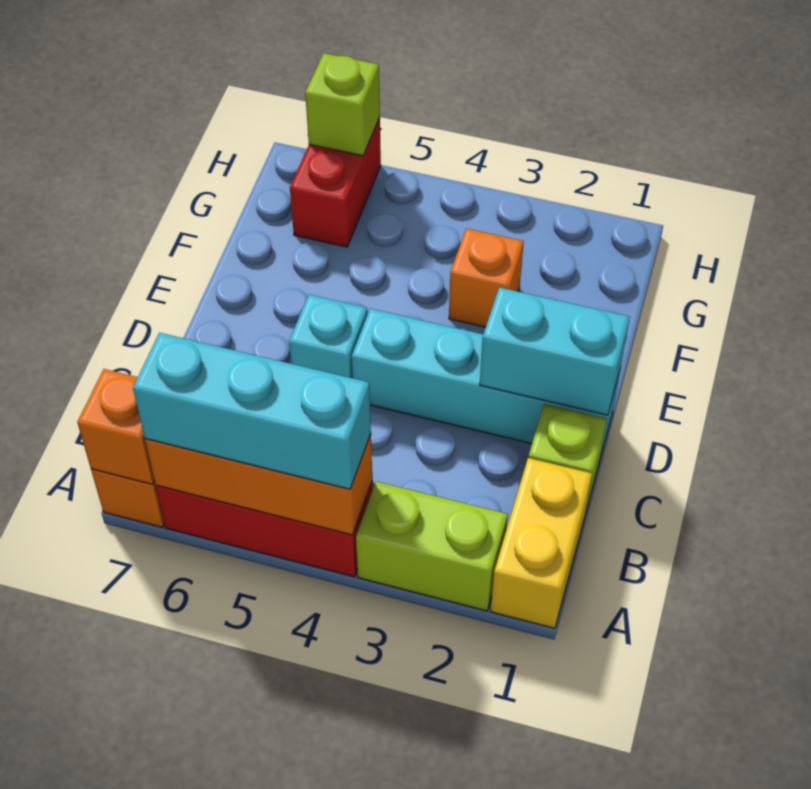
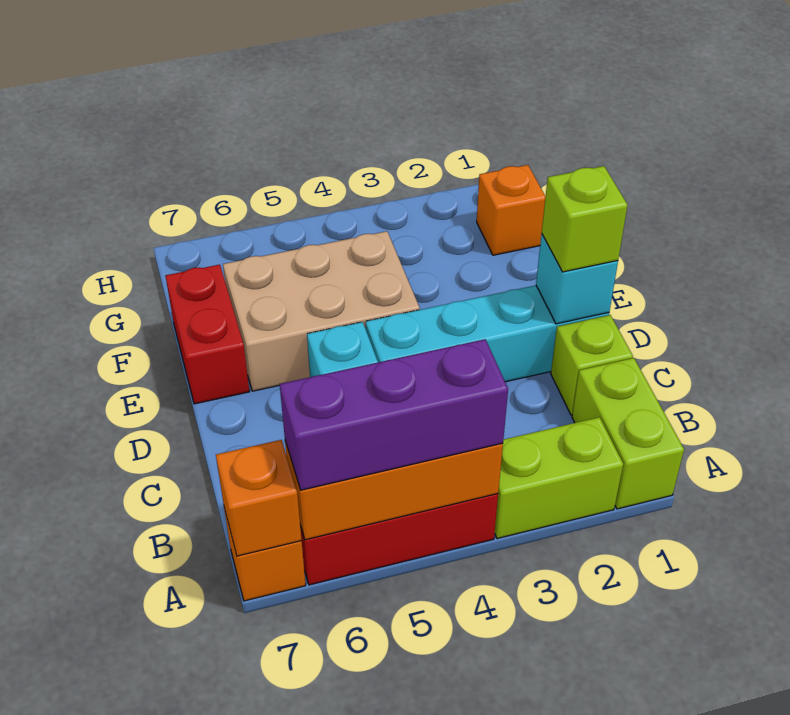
yellow brick A1:B1 level 1 -> lime brick A1:B1 level 1
cyan brick A4:A6 level 3 -> purple brick A4:A6 level 3
cyan brick D1:D2 level 2 -> cyan brick D1 level 2
none -> tan brick E4:F6 level 1
orange brick F3 level 1 -> orange brick G1 level 1
red brick G6:H6 level 1 -> red brick E7:F7 level 1
lime brick H6 level 2 -> lime brick D1 level 3

